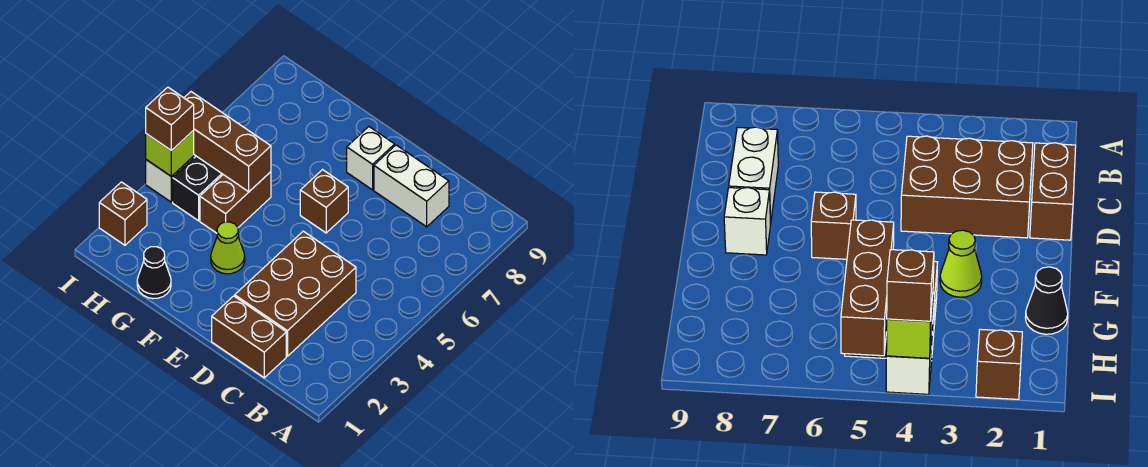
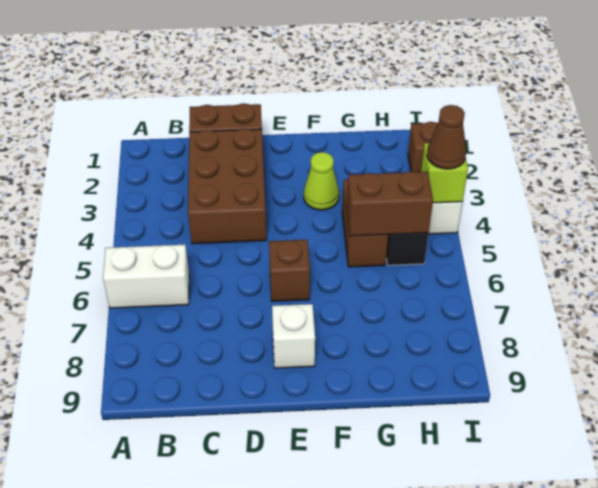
white brick C8:D8 level 1 -> white brick A6:B6 level 1
black cone G1 level 1 -> none
brown brick G5:I5 level 2 -> brown brick G5:H5 level 2
brown brick I4 level 3 -> brown cone I4 level 3

